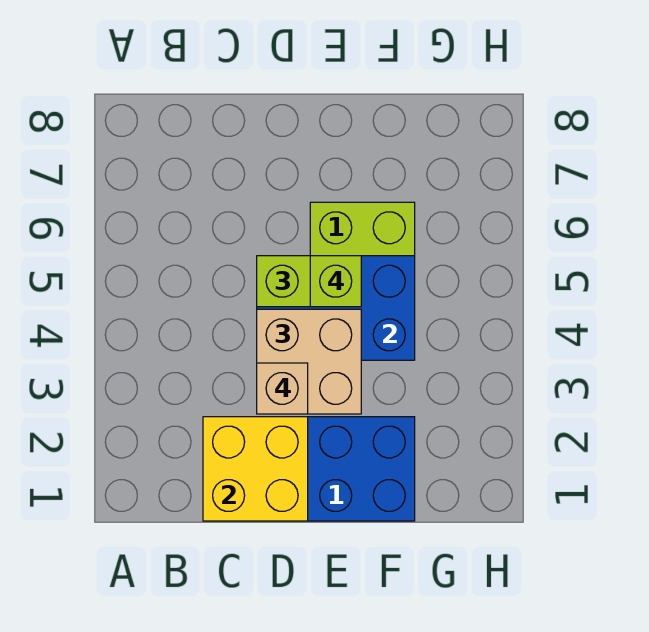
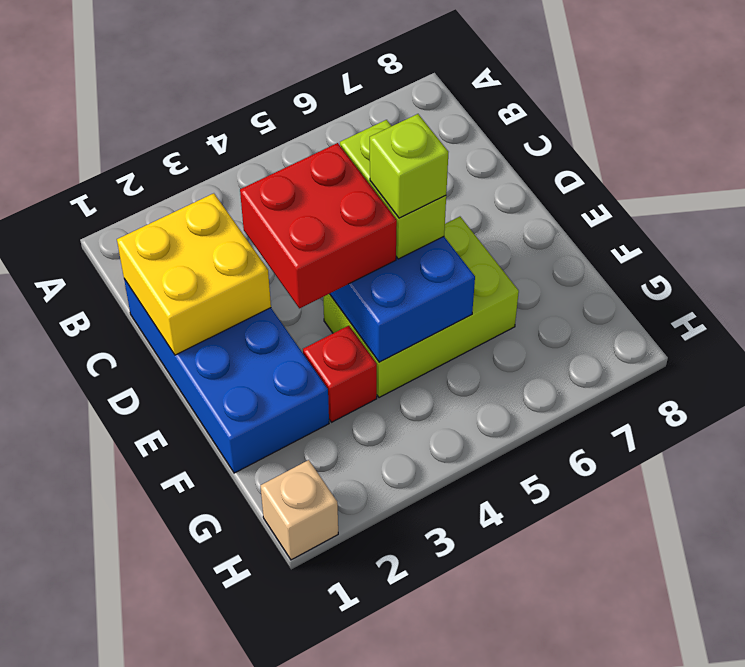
tan brick D3:E4 level 3 -> red brick D3:E4 level 3
tan brick D3 level 4 -> tan brick H1 level 1
none -> red brick F3 level 1

